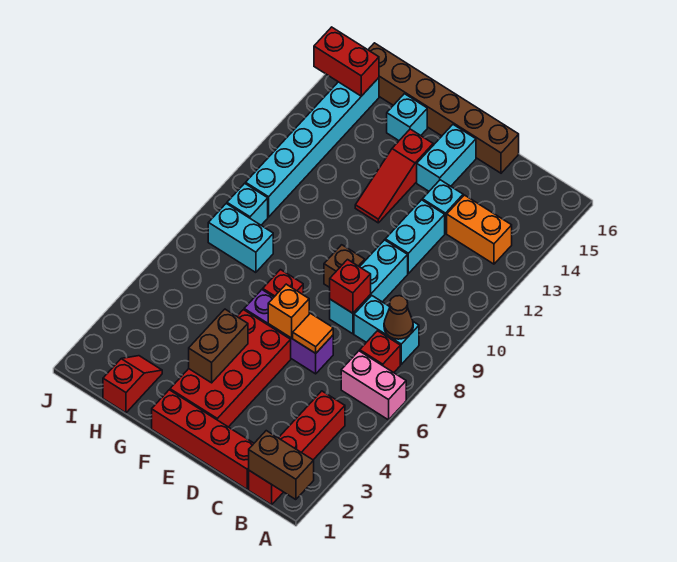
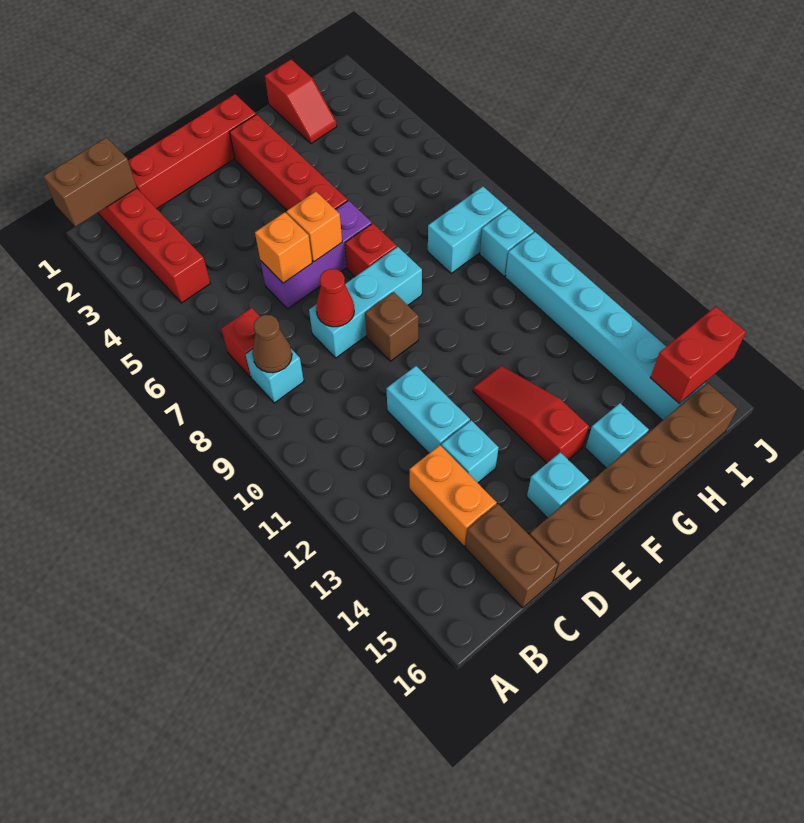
pink brick A6:B6 level 1 -> none
cyan brick B8:C8 level 1 -> cyan brick B8 level 1
orange brick B13:C13 level 1 -> orange brick C13:C14 level 1
orange tile D6 level 2 -> orange brick D6 level 2
cyan brick D8:D10 level 1 -> cyan brick D8:F8 level 1
red brick D8 level 2 -> red cone D8 level 2
red brick E2:F5 level 1 -> red brick F2:F5 level 1
cyan brick E14:E15 level 1 -> cyan brick E15 level 1
brown brick F3:F4 level 2 -> brown brick C15:C16 level 1

